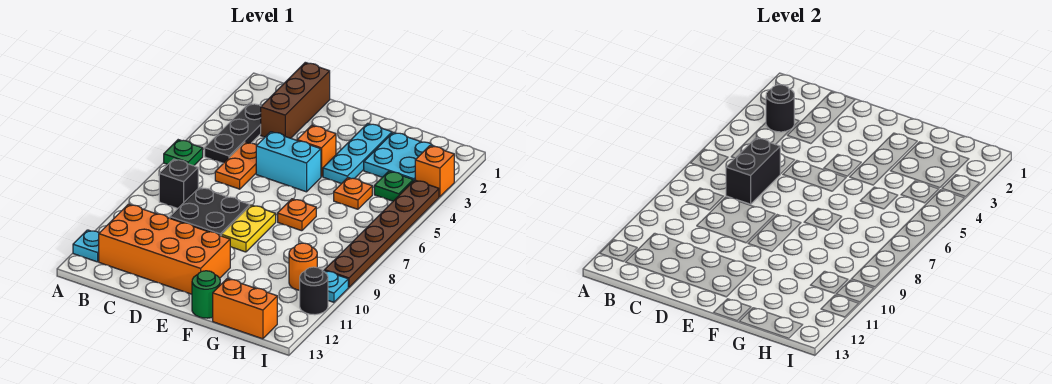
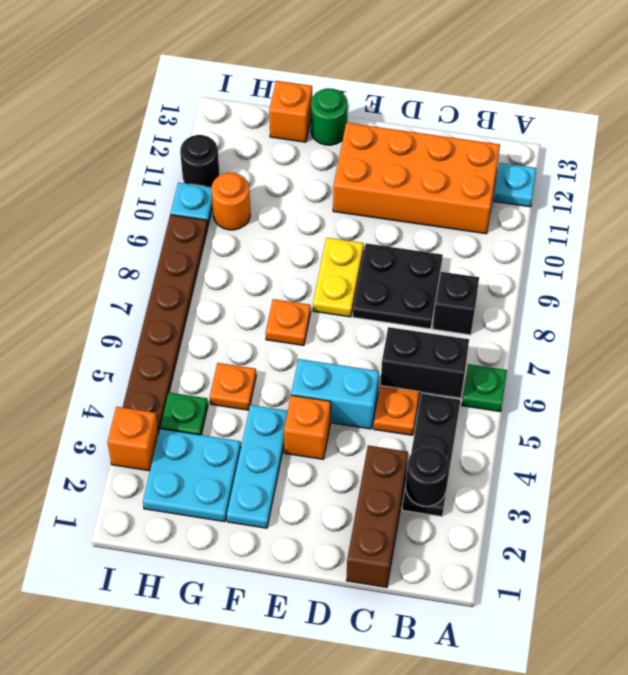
black brick C6:C7 level 2 -> black brick B6:C6 level 2
orange brick G13:H13 level 1 -> orange brick G13 level 1

